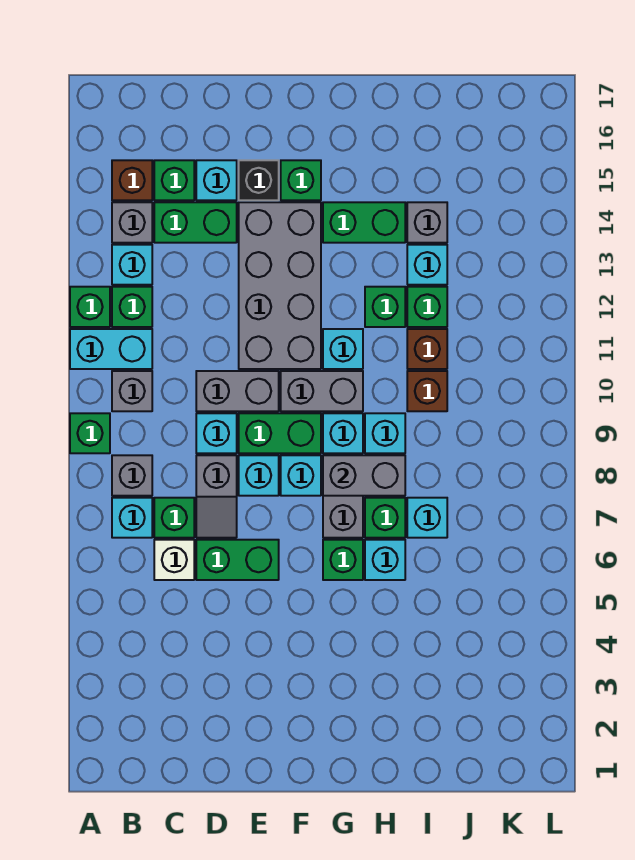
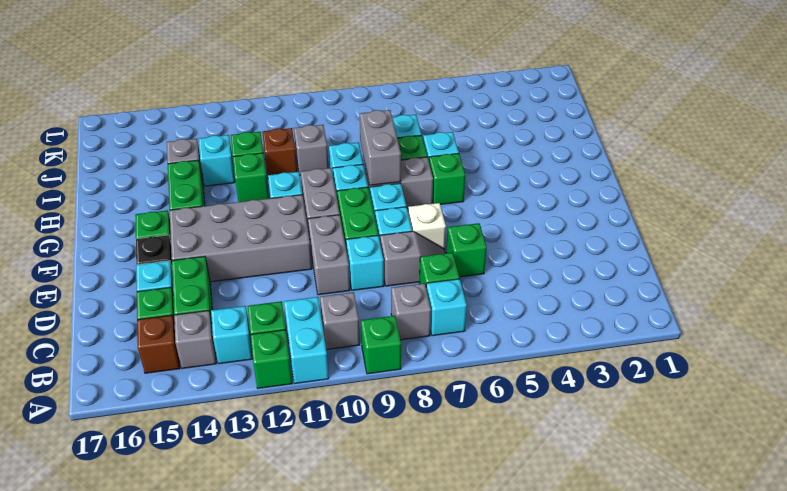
white brick C6 level 1 -> white brick E7 level 1
green brick D6:E6 level 1 -> green brick D6 level 1
brown brick I10 level 1 -> grey brick I10 level 1

